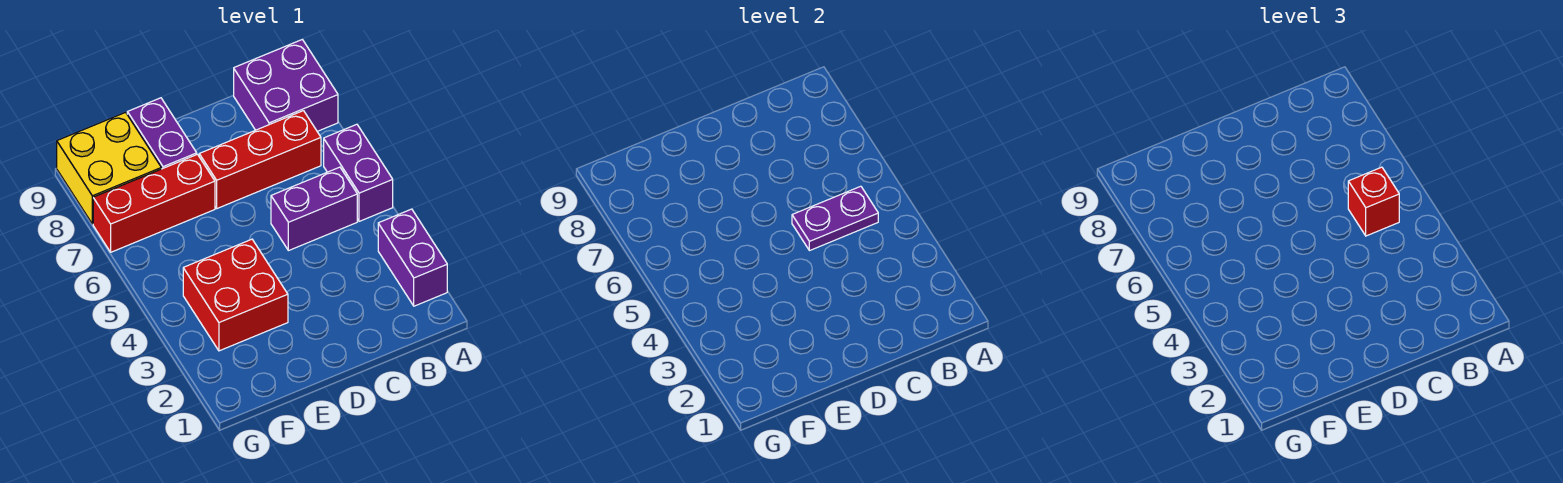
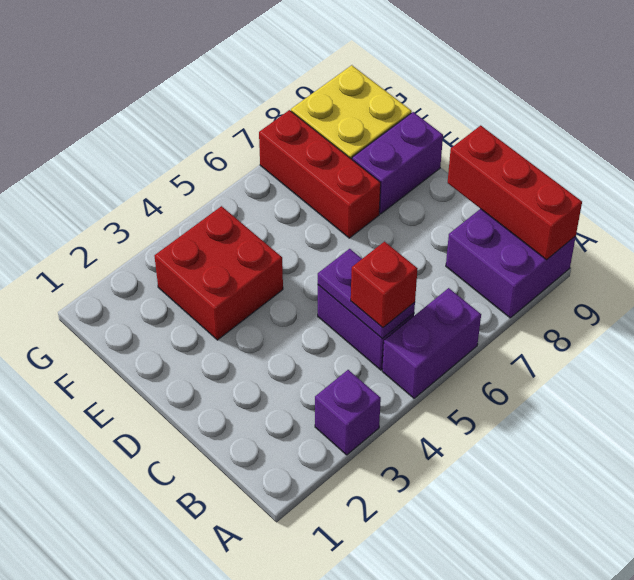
purple brick A2:A3 level 1 -> purple brick A3 level 1
red brick B7:D7 level 1 -> red brick A9:C9 level 2

